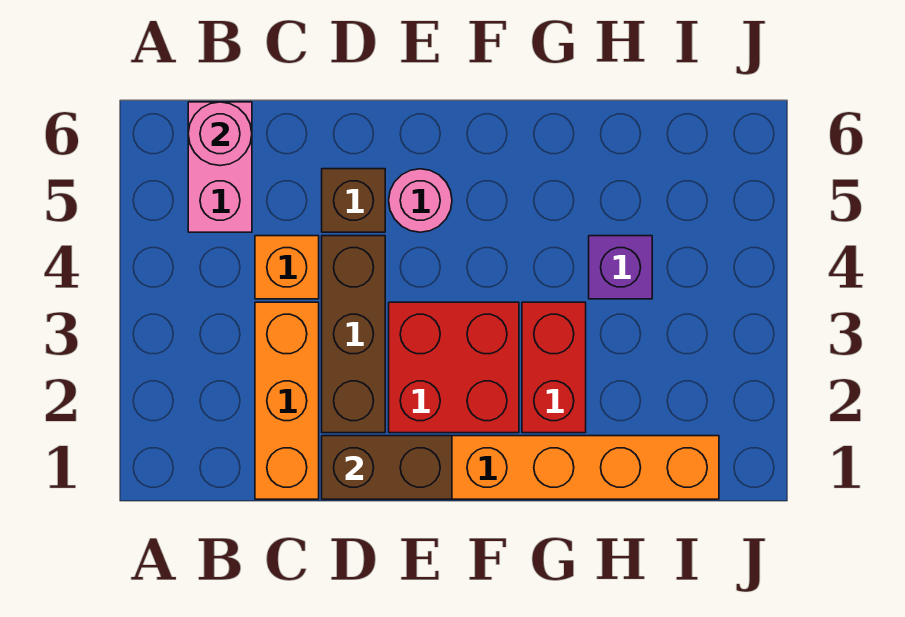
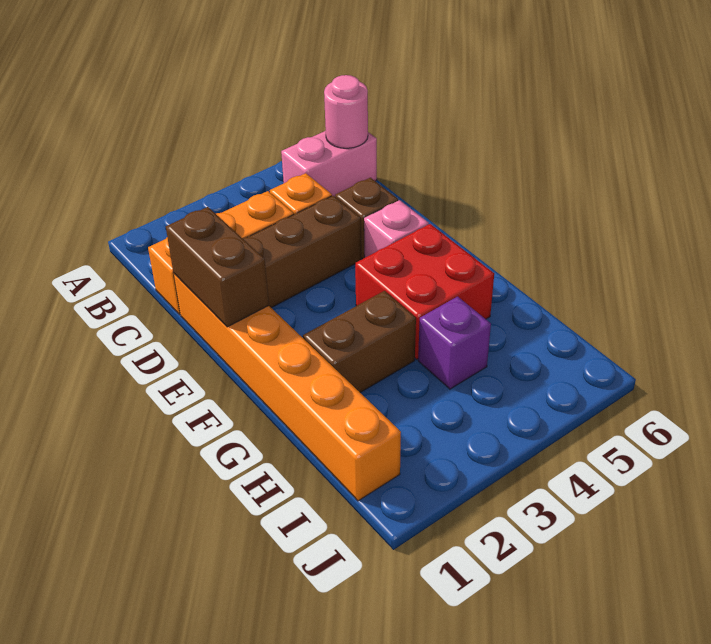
red brick E2:F3 level 1 -> red brick F4:G5 level 1
pink round brick E5 level 1 -> pink brick E5 level 1
red brick G2:G3 level 1 -> brown brick G2:G3 level 1

